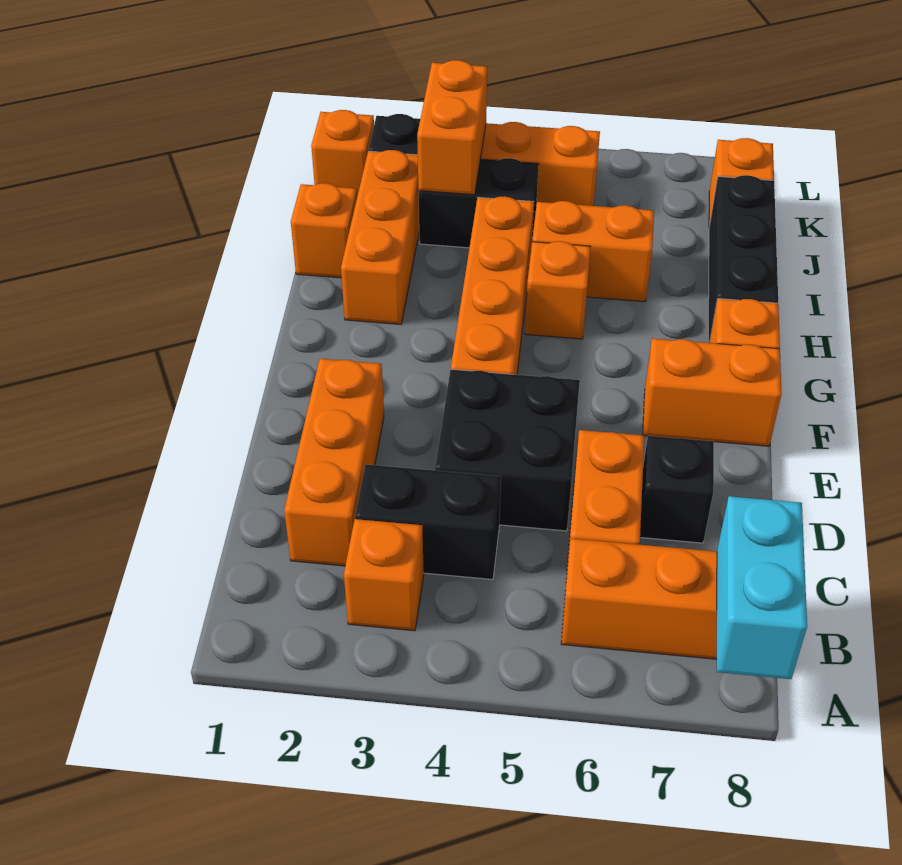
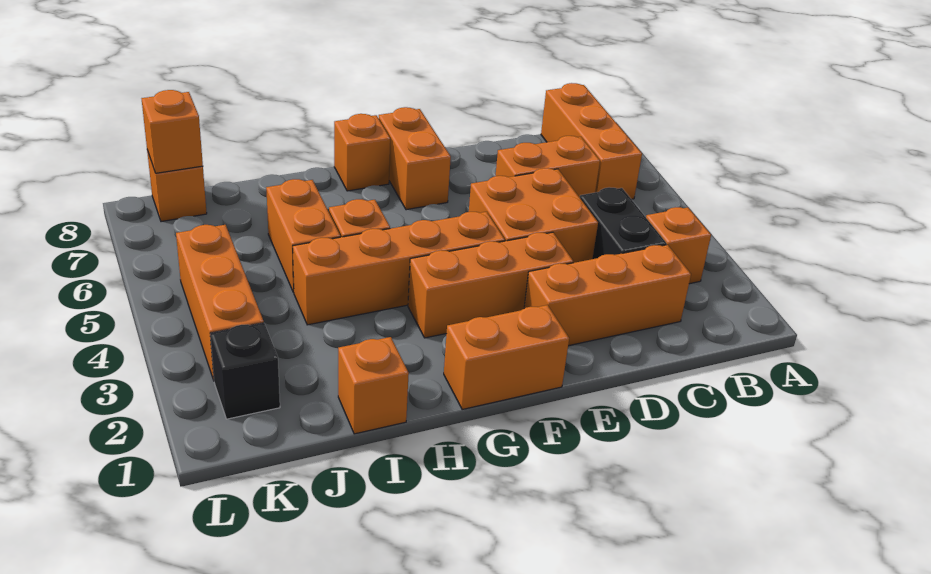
cyan brick A8:B8 level 2 -> none
black brick D4:E5 level 1 -> orange brick D4:E5 level 1
black brick D7 level 1 -> none
orange brick H2:J2 level 1 -> orange brick E3:G3 level 1
black brick H8:J8 level 1 -> none
black brick J3:J4 level 1 -> none
orange brick J3:K3 level 2 -> orange brick F1:G1 level 1
orange brick K1 level 1 -> orange brick K8 level 2

